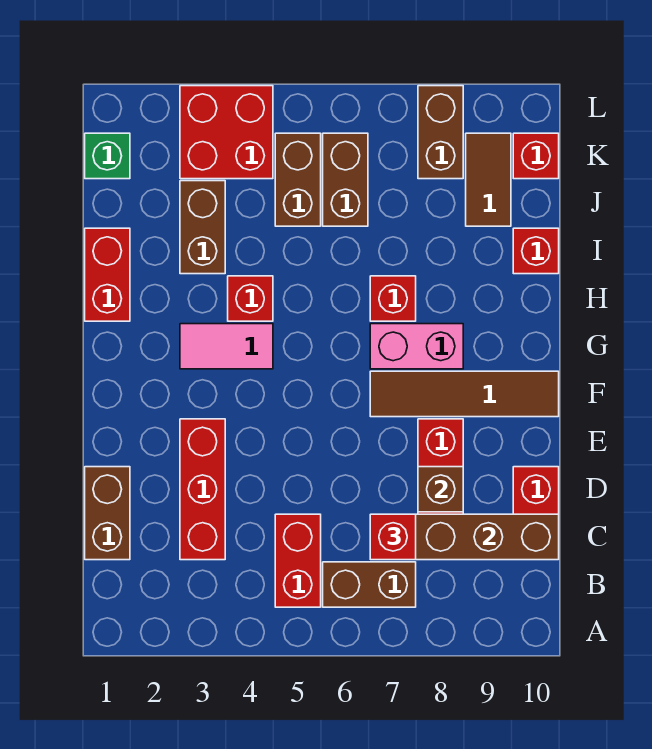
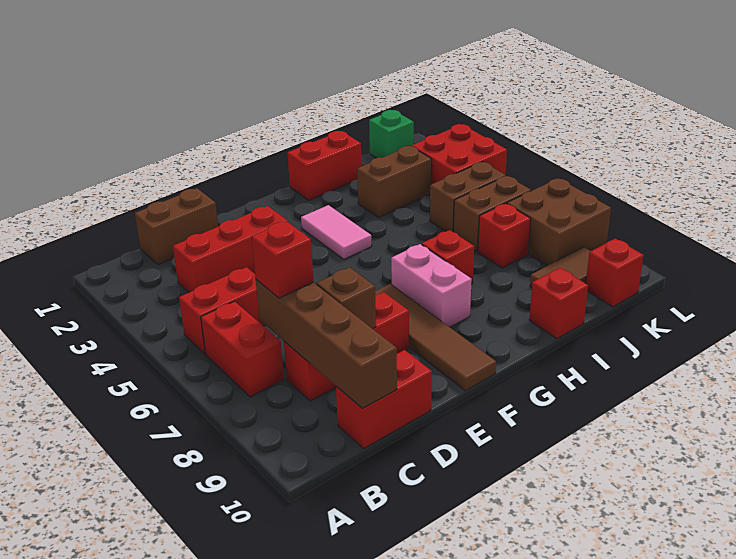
brown brick B6:B7 level 1 -> red brick B6:B7 level 1
red brick H4 level 1 -> red brick J7 level 1
brown brick K8:L8 level 1 -> brown brick K7:L8 level 1

